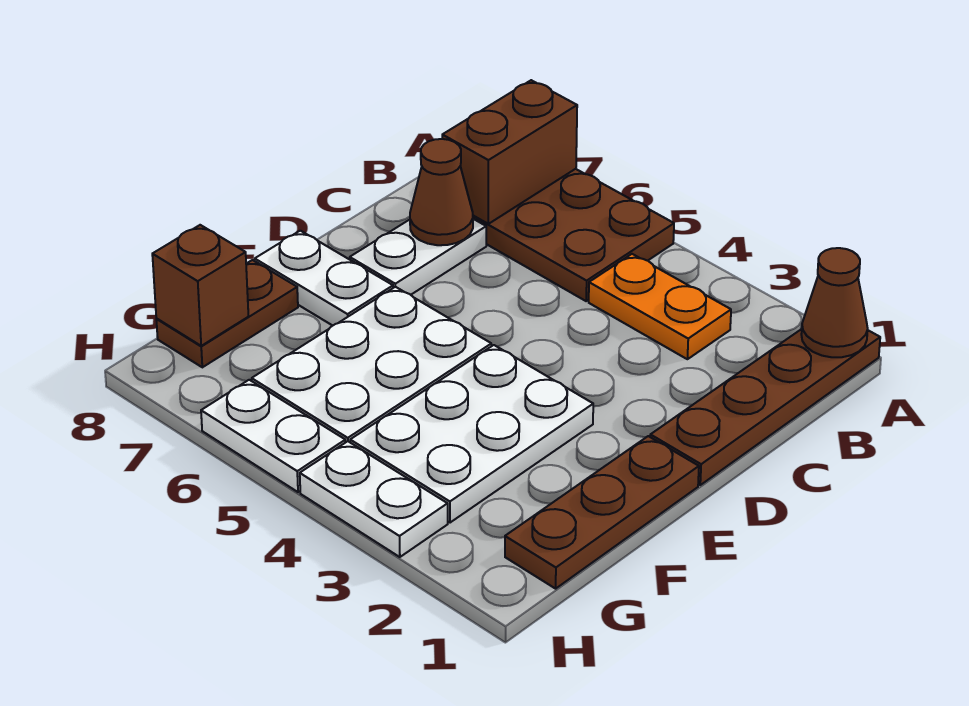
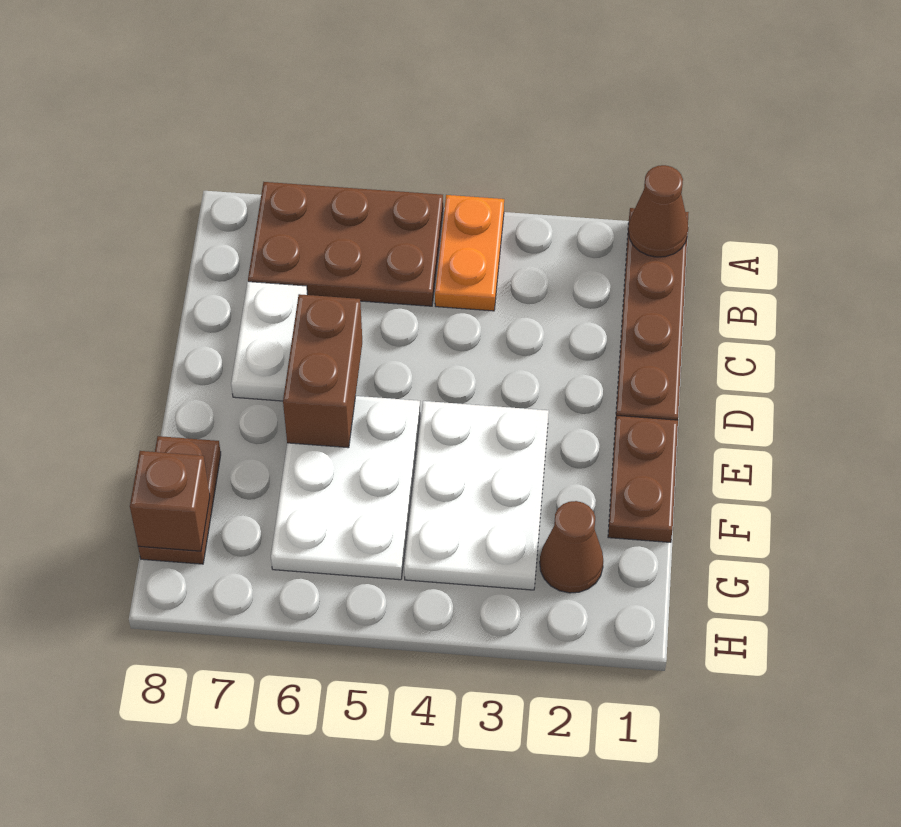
brown brick A7:B7 level 2 -> brown brick D6:E6 level 2
orange plate B3:B4 level 1 -> orange plate A4:B4 level 1
brown cone C7 level 2 -> brown cone G2 level 1
brown plate E1:G1 level 1 -> brown plate E1:F1 level 1
white plate E7:E8 level 1 -> none
white plate H3:H4 level 1 -> none
white plate H5:H6 level 1 -> none

